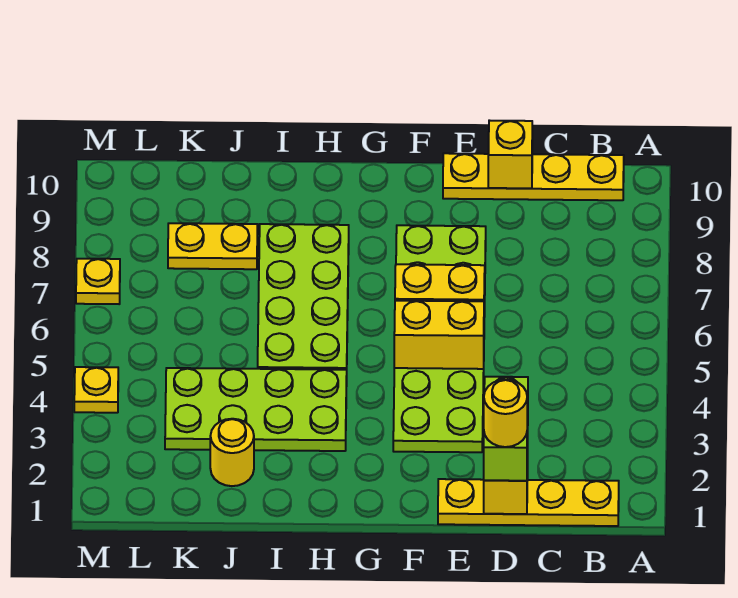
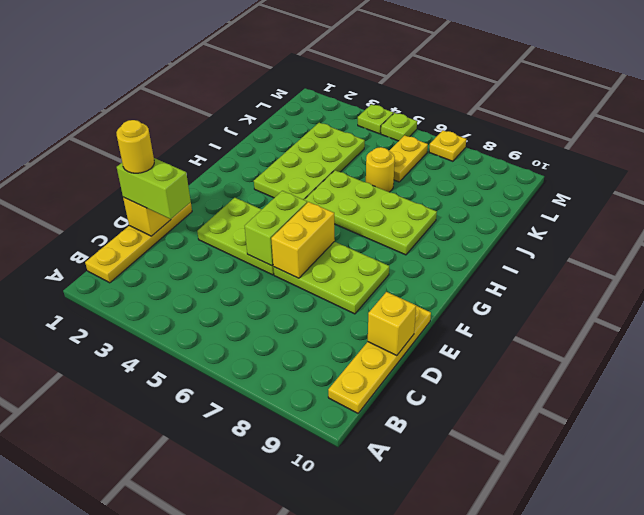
yellow brick E5:F5 level 2 -> lime brick E5:F5 level 2
yellow round brick J2 level 1 -> yellow round brick J6 level 1
yellow plate J8:K8 level 1 -> yellow plate K6:L6 level 1
yellow plate M4 level 1 -> lime plate M4 level 1
none -> lime plate M5 level 1

